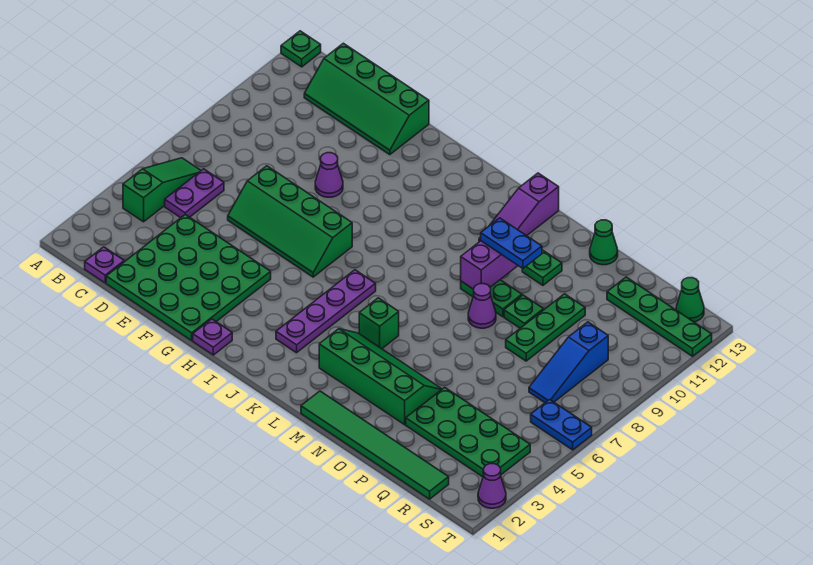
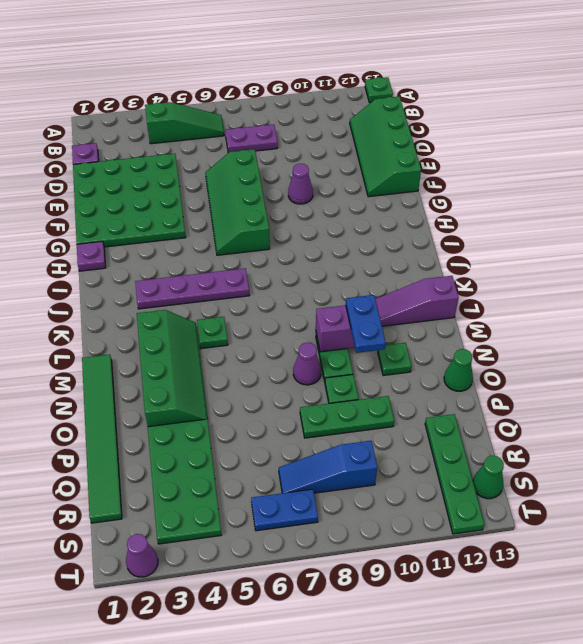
purple plate C5:C6 level 1 -> purple plate C7:C8 level 1
green brick L5 level 1 -> green plate L5 level 1
blue plate S6:T6 level 1 -> blue plate S6:S7 level 1

